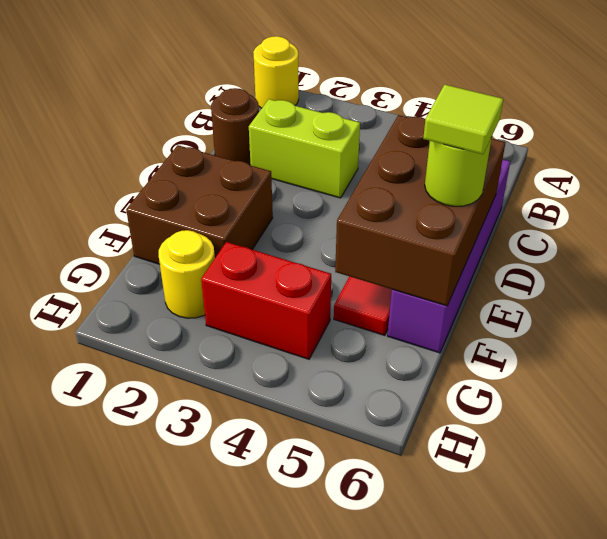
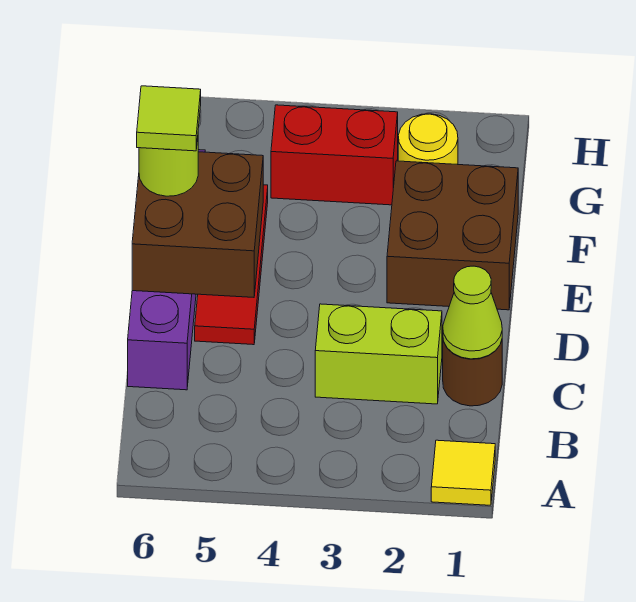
yellow round brick A1 level 1 -> yellow tile A1 level 1
none -> lime cone C1 level 2
brown brick D5:F6 level 2 -> brown brick D5:E6 level 2

